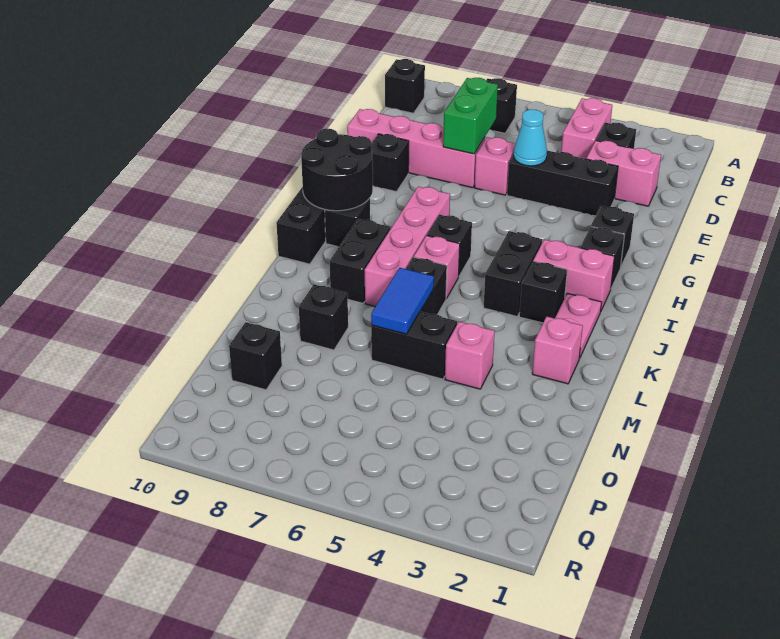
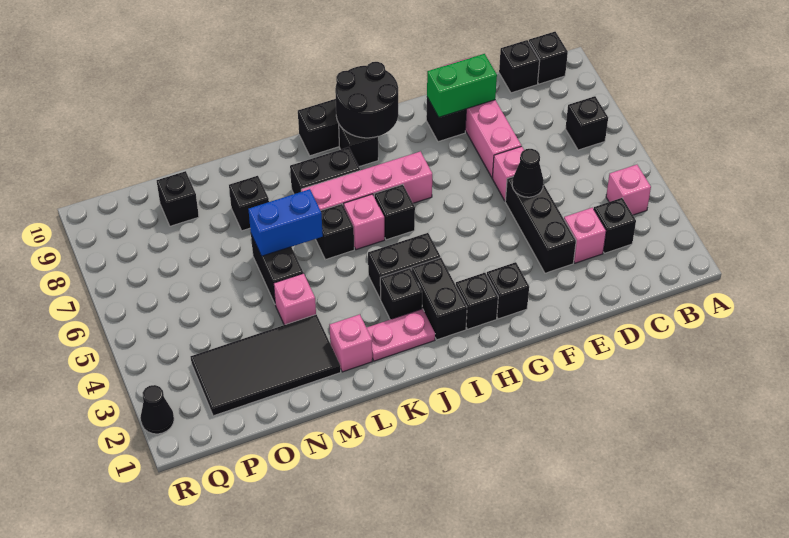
pink brick B4:C4 level 1 -> pink brick B4 level 1
none -> black brick C10 level 1
pink brick D2:D3 level 1 -> pink brick D3 level 1
green brick D7:E7 level 2 -> green brick E9:F9 level 2
cyan cone E5 level 2 -> black cone E5 level 2
pink brick I2:I3 level 1 -> black brick I2:I3 level 1
blue tile L6:M6 level 2 -> blue brick L6:M6 level 2
none -> black tile M2:P3 level 1
none -> black cone R2 level 1

